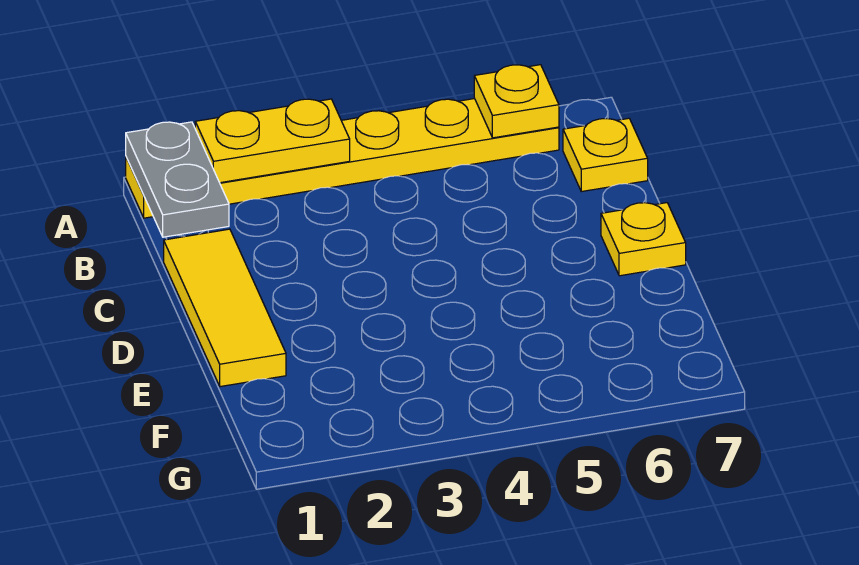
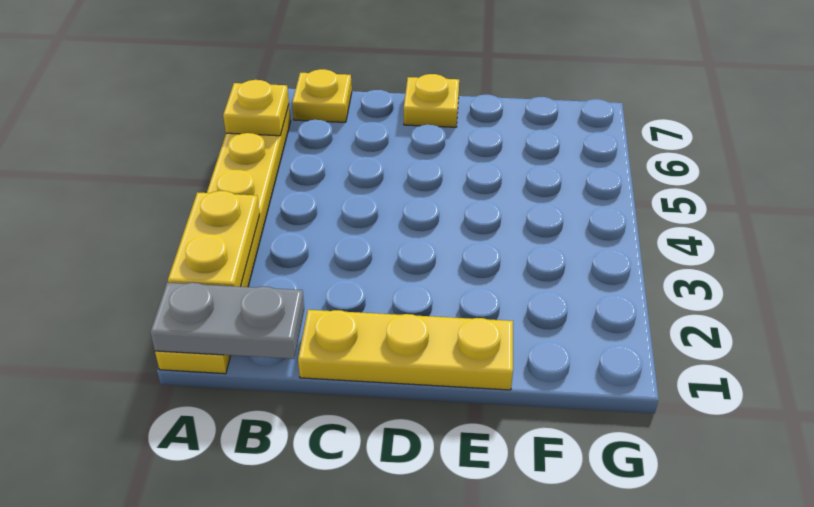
yellow tile C1:E1 level 1 -> yellow plate C1:E1 level 1

